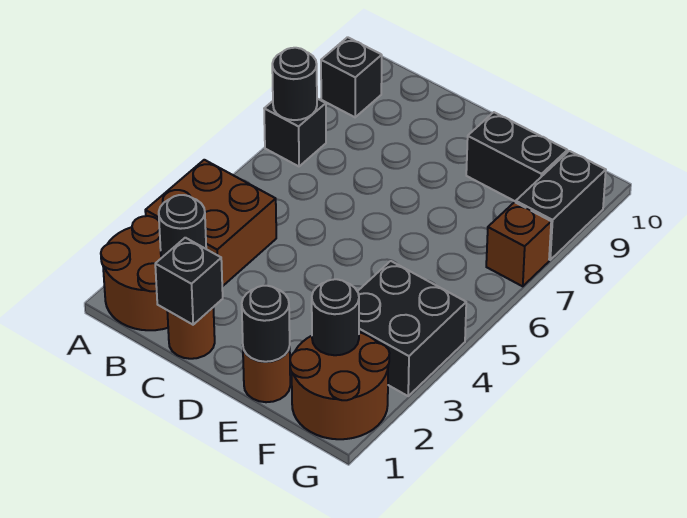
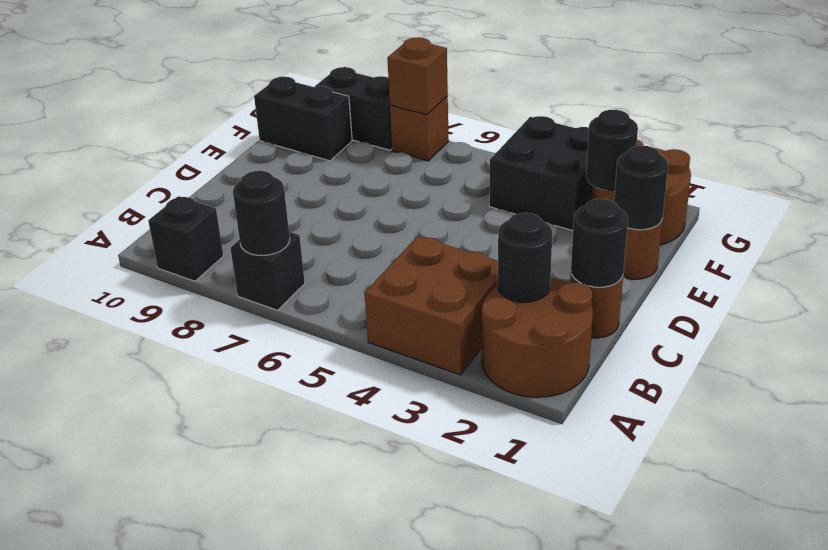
black brick C1 level 2 -> black round brick C1 level 2
black brick E9:F9 level 1 -> black brick F9:F10 level 1
none -> brown brick G7 level 2

